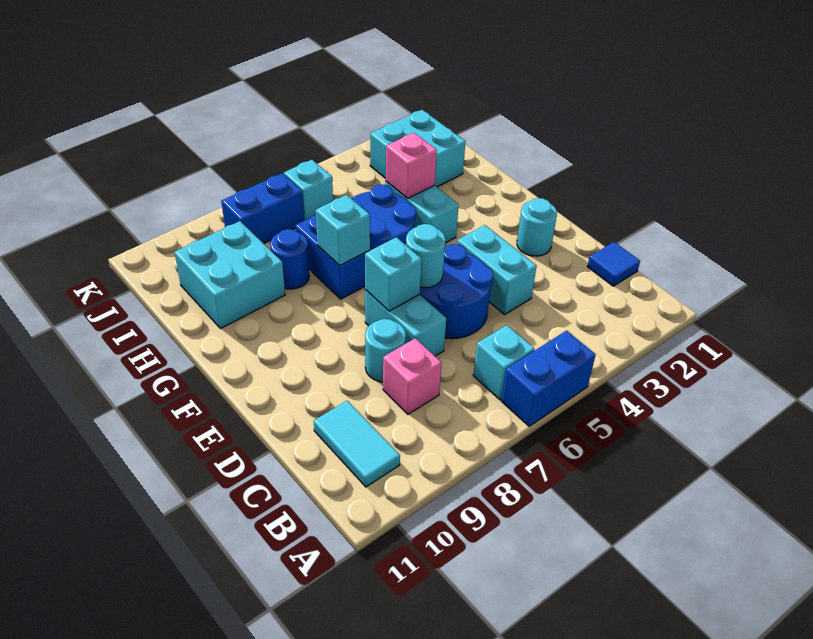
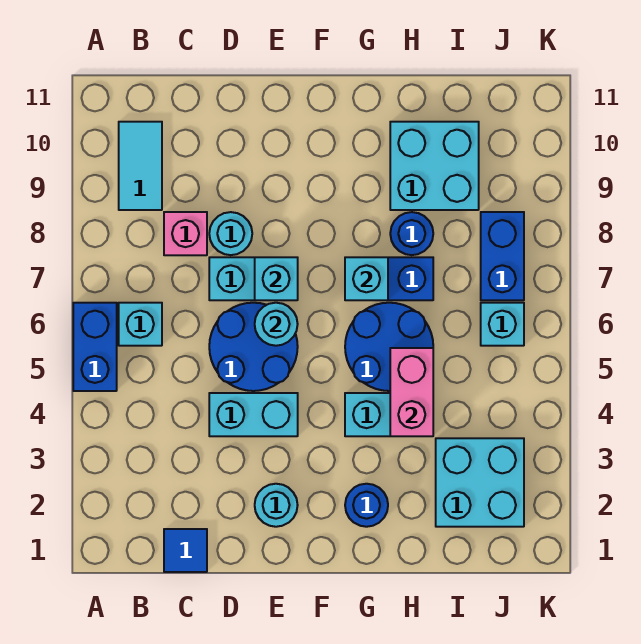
cyan tile B10:C10 level 1 -> cyan tile B9:B10 level 1
none -> blue round brick G2 level 1
pink brick H4 level 2 -> pink brick H4:H5 level 2

